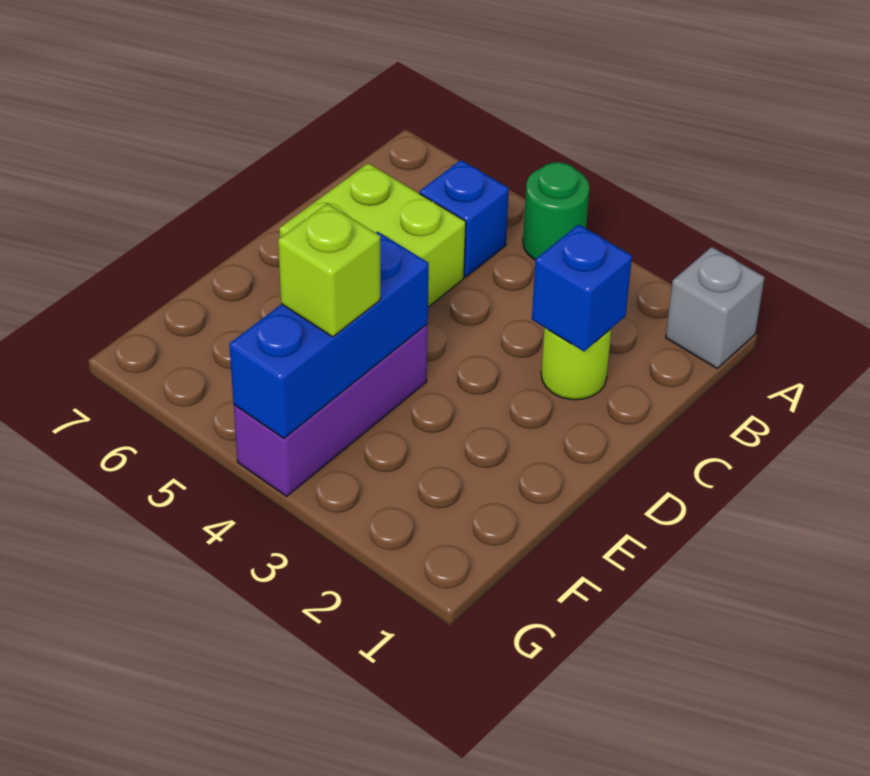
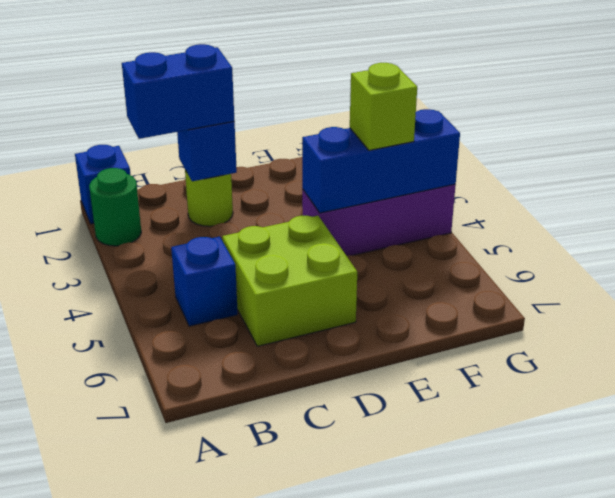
grey brick A1 level 1 -> blue brick A1 level 1
green round brick A4 level 1 -> green round brick A2 level 1
none -> blue brick B2:C2 level 3

